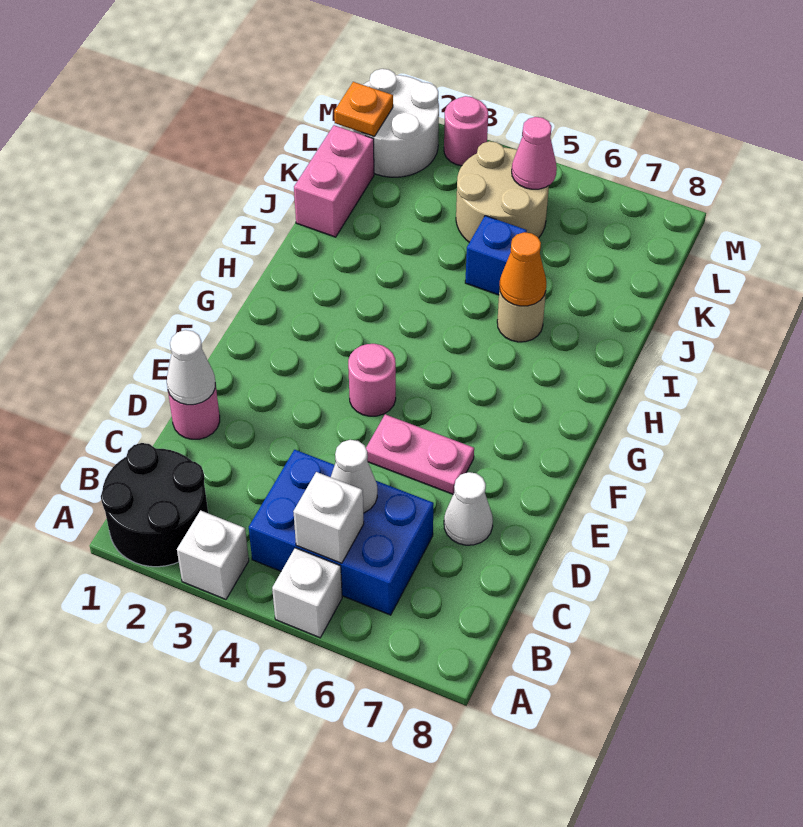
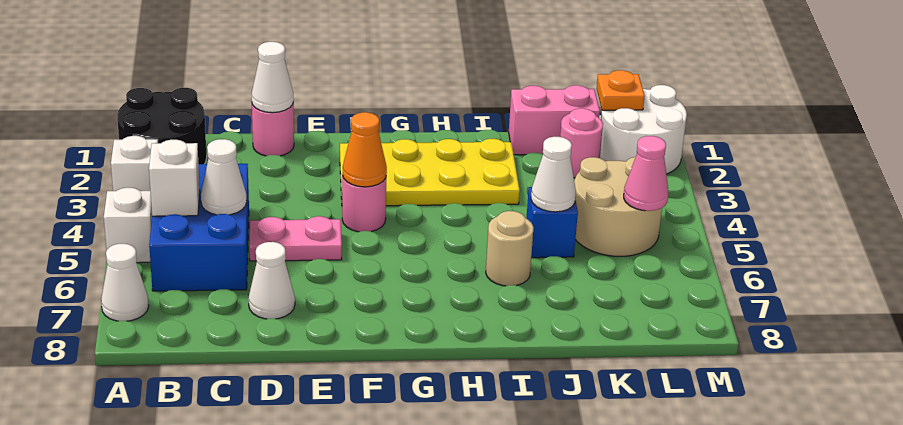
none -> white cone A7 level 1
pink plate E5:E6 level 1 -> pink plate D5:E5 level 1
none -> yellow plate F2:I3 level 1
orange cone I6 level 2 -> orange cone F4 level 2
none -> white cone J5 level 2
pink round brick M3 level 1 -> pink round brick K2 level 1

